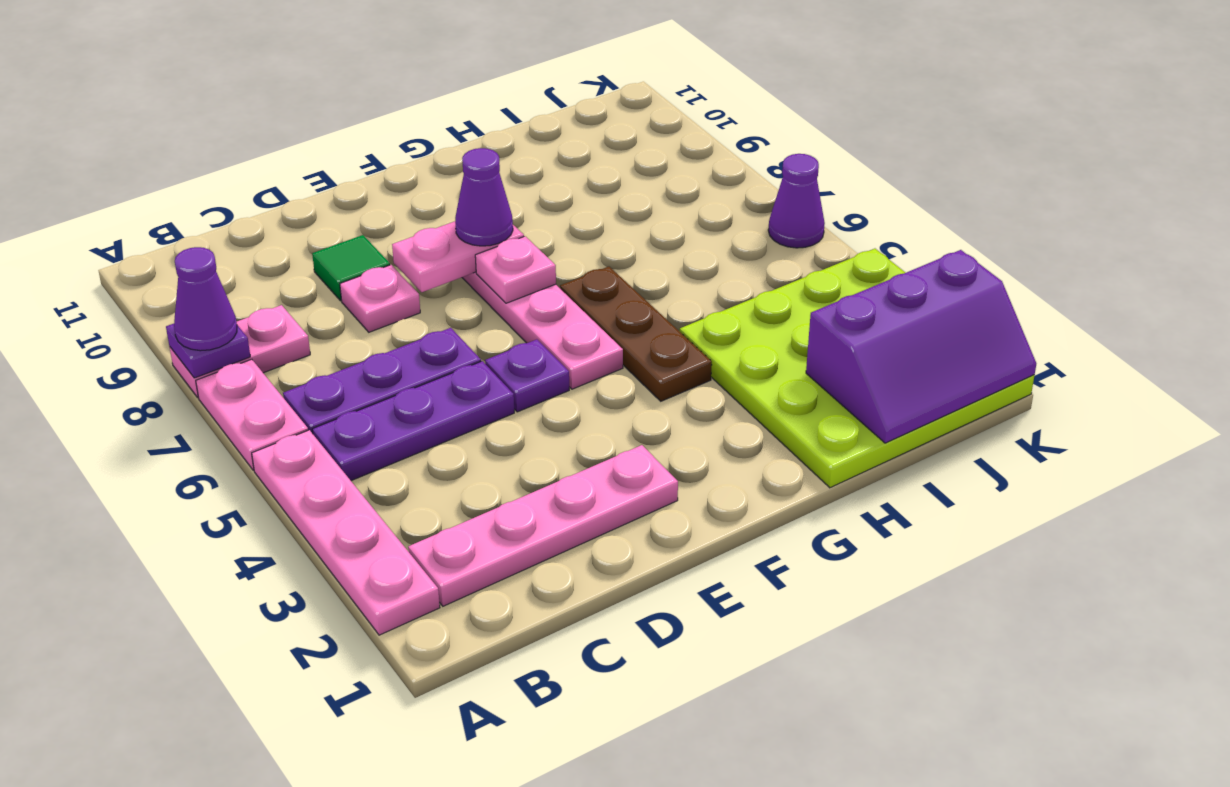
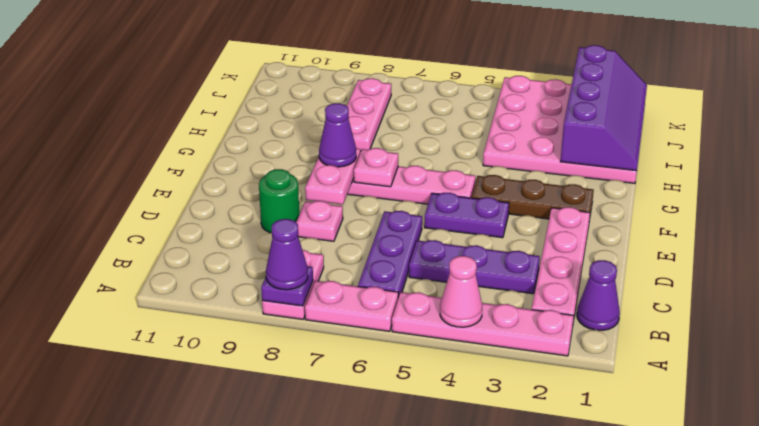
none -> pink cone A4 level 2
purple plate B5:D5 level 1 -> purple plate C3:C5 level 1
green tile D9 level 1 -> green round brick D9 level 1
purple plate E5 level 1 -> purple plate E4:E5 level 1
brown plate G4:G6 level 1 -> brown plate F2:F4 level 1
lime plate H1:K4 level 1 -> pink plate H1:K4 level 1
none -> pink plate H8:J8 level 1
purple slope I1:K2 level 2 top 2 -> purple slope H1:K2 level 2 top 2
purple cone K6 level 1 -> purple cone B1 level 1

